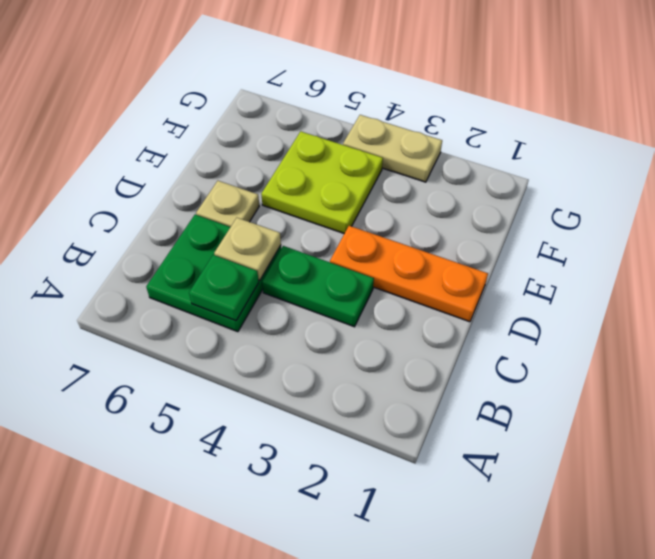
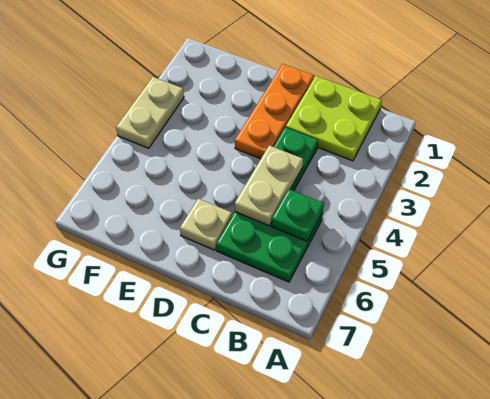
tan plate C5 level 2 -> tan plate C4:C5 level 2
lime plate E4:F5 level 1 -> lime plate B1:C2 level 1

